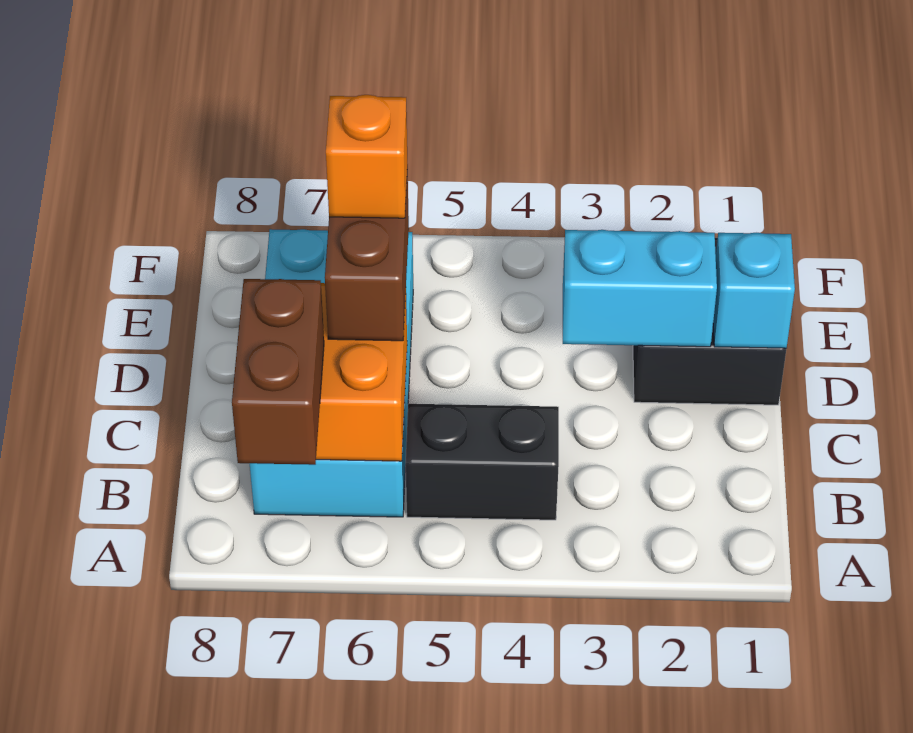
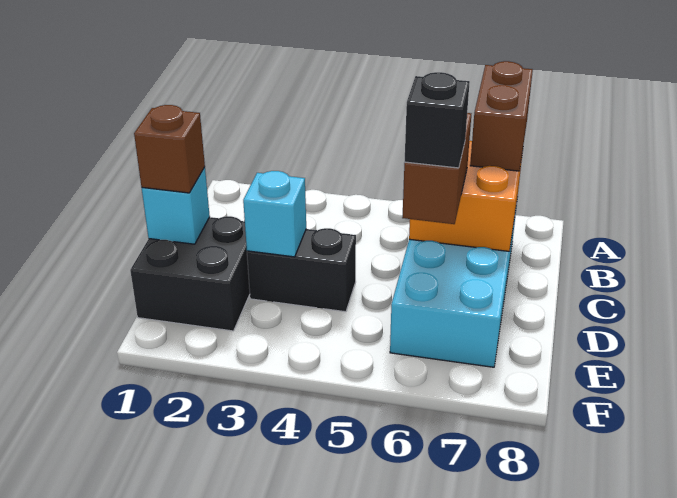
black brick B4:B5 level 1 -> black brick D3:D4 level 1
none -> brown brick D1 level 3
cyan brick D2:D3 level 2 -> cyan brick D3 level 2
orange brick D6 level 4 -> black brick D6 level 4

